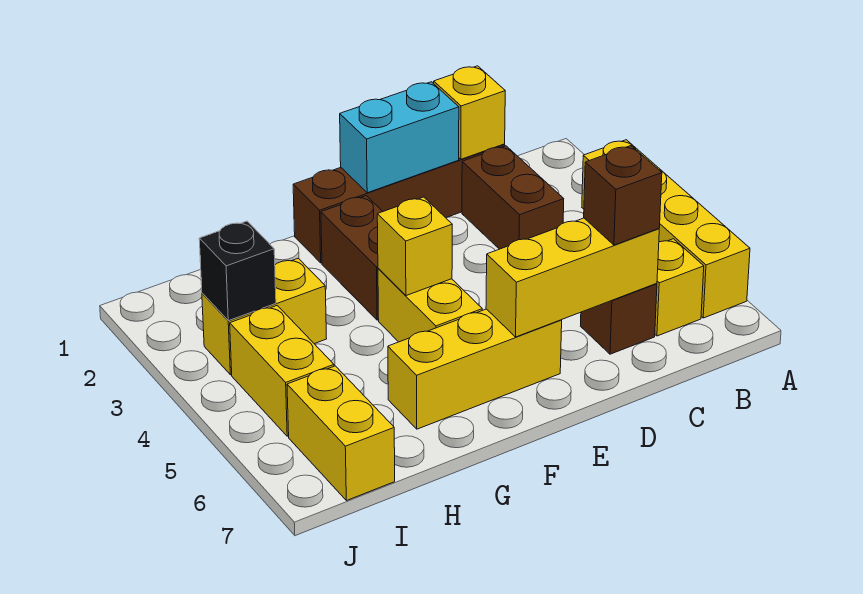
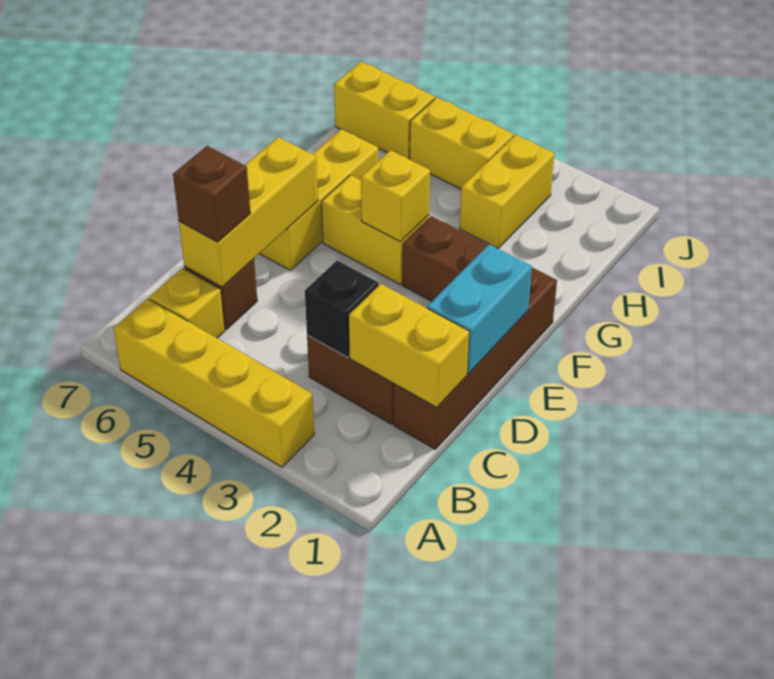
yellow brick C1 level 2 -> yellow brick C1:C2 level 2
black brick I3 level 2 -> black brick C3 level 2

